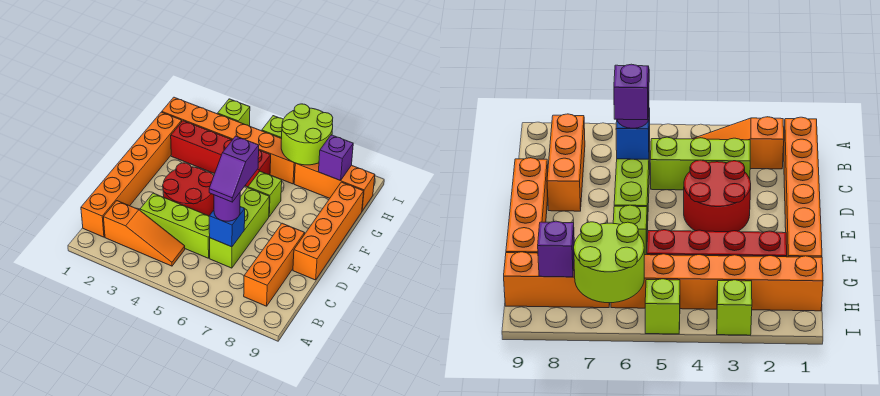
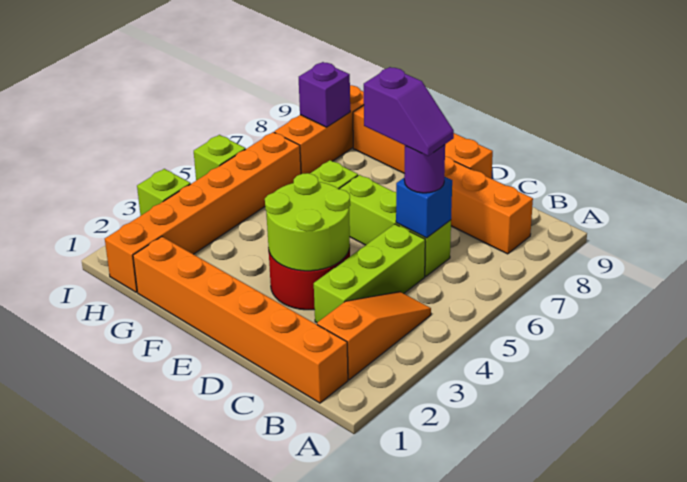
red brick G2:G5 level 1 -> none
lime round brick H6:I7 level 2 -> lime round brick D3:E4 level 2

